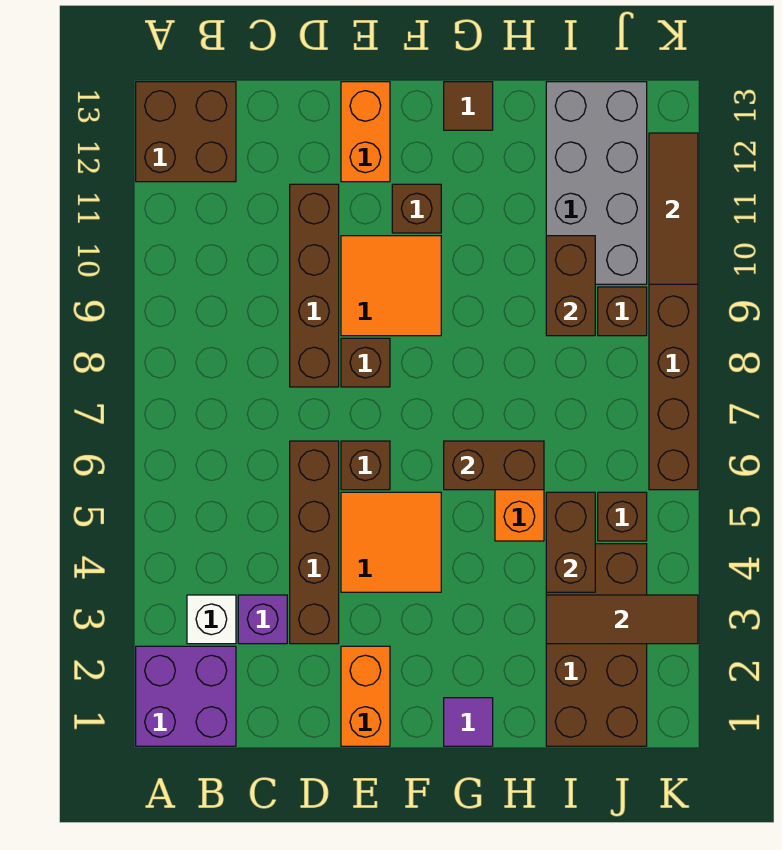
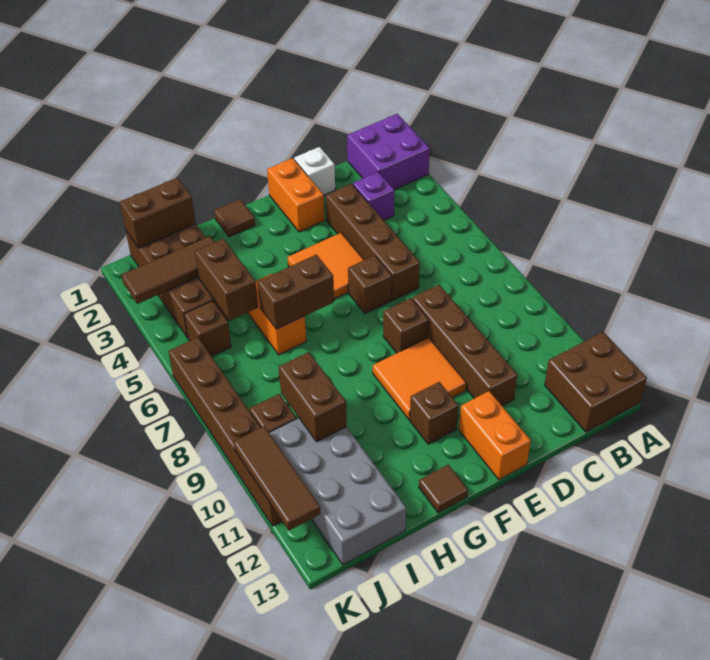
white brick B3 level 1 -> white brick D1 level 1
purple tile G1 level 1 -> brown tile G1 level 1
none -> brown brick I1:J1 level 2

